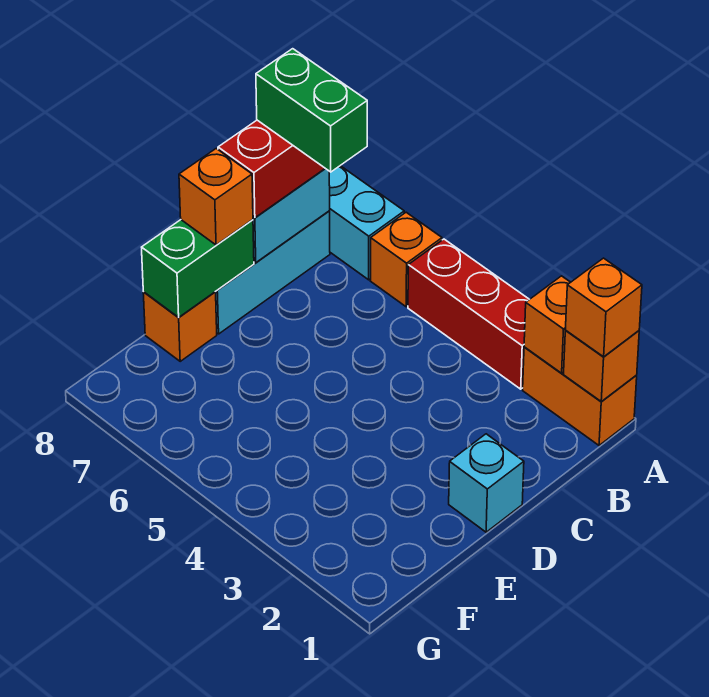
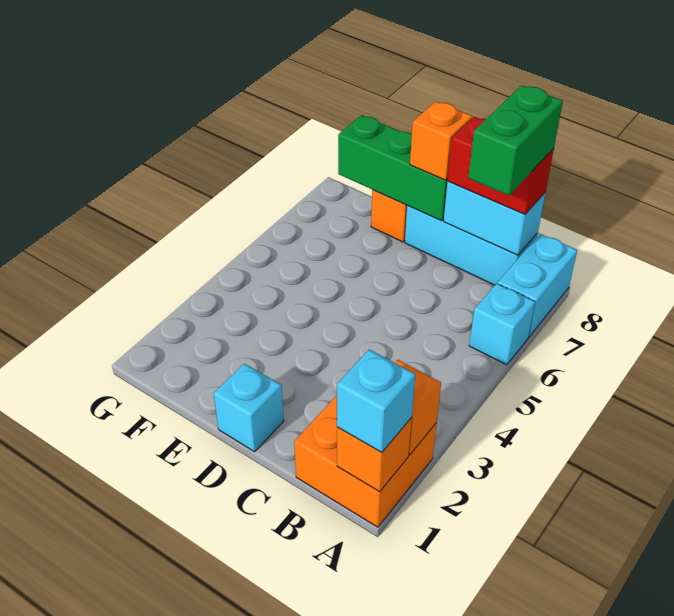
orange brick A1:A2 level 1 -> orange brick A1:B2 level 1
orange brick A1 level 3 -> cyan brick A1 level 3
red brick A3:A5 level 1 -> none
orange brick A6 level 1 -> cyan brick A6 level 1
green brick D8:E8 level 2 -> green brick D8:F8 level 2

